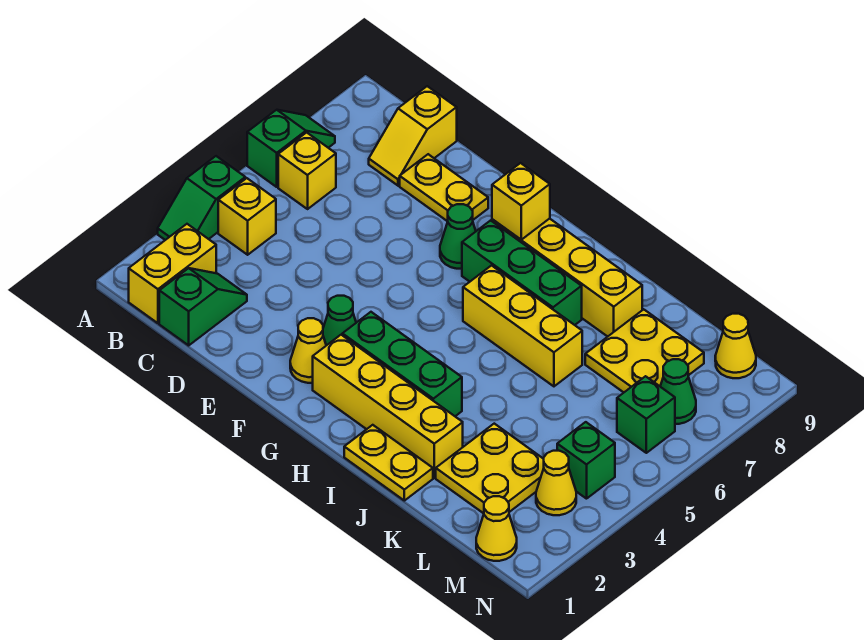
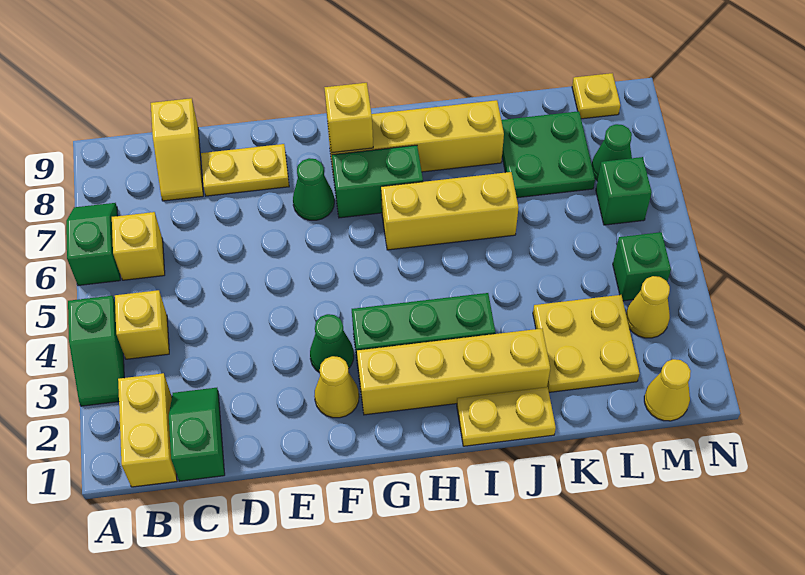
green brick G7:I7 level 1 -> green brick G7:H7 level 1
yellow plate K7:L8 level 1 -> green plate K7:L8 level 1
yellow cone M9 level 1 -> yellow plate M9 level 1

